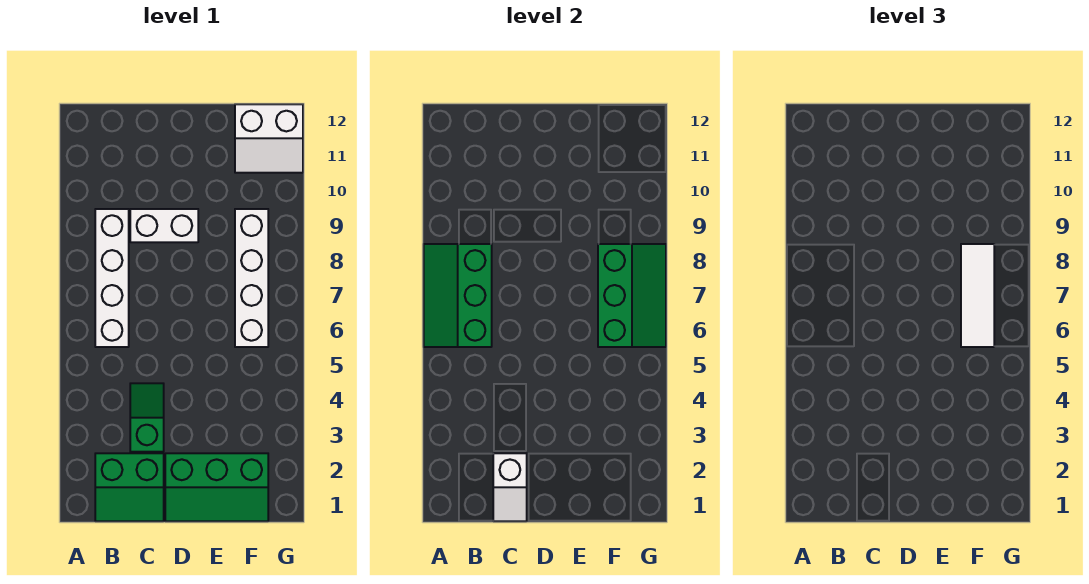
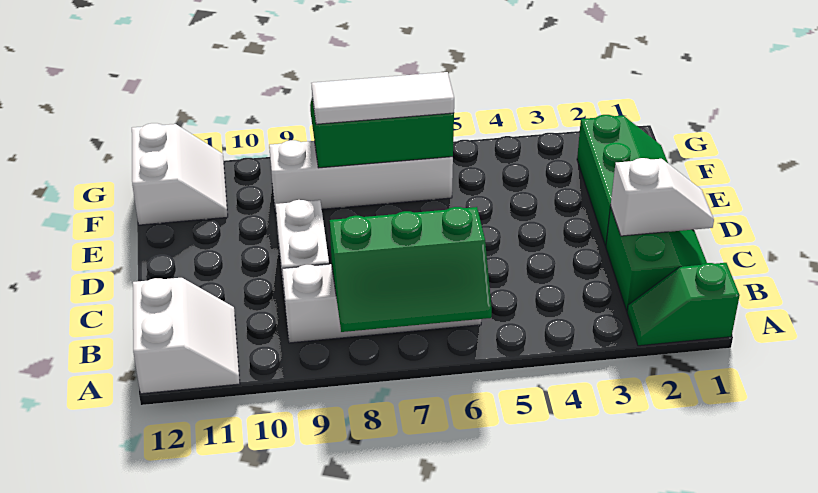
none -> white slope A11:B12 level 1 top 12
green slope C3:C4 level 1 top 3 -> green slope A1:A2 level 1 top 1

